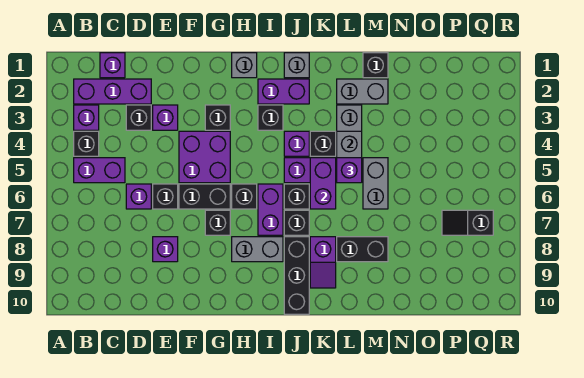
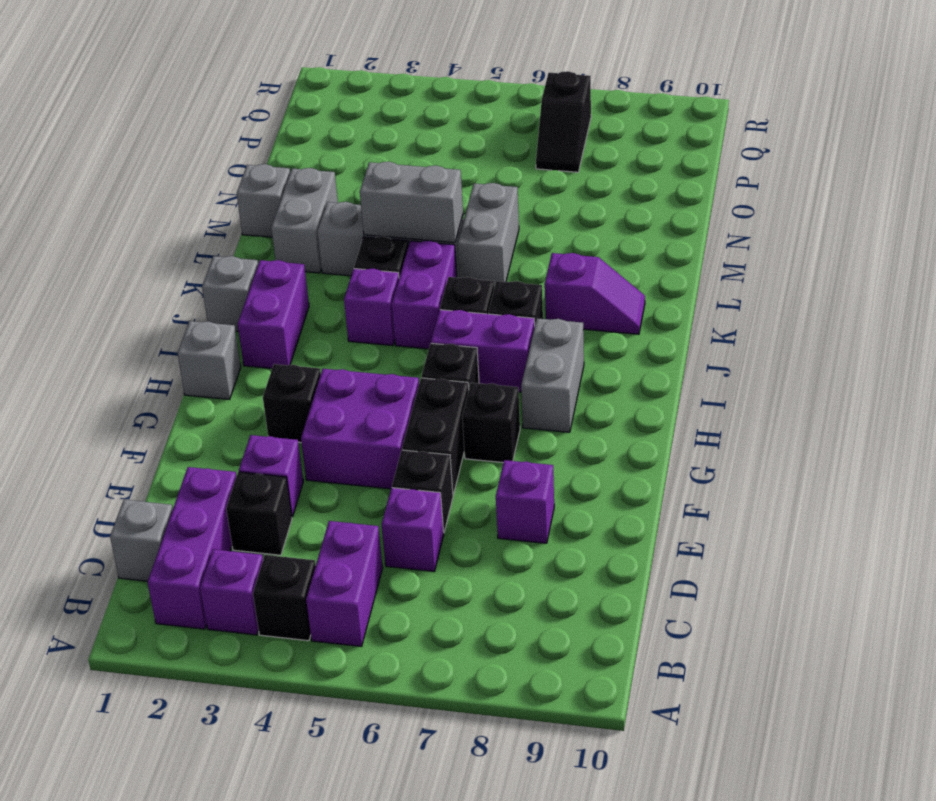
purple brick C1 level 1 -> grey brick C1 level 1
black brick I3 level 1 -> none
black brick J8:J10 level 1 -> none
purple brick K5:K6 level 2 -> none
purple brick L5 level 3 -> none
black brick L8:M8 level 1 -> none
black brick M1 level 1 -> grey brick M1 level 1
grey brick M5:M6 level 1 -> grey brick L6:M6 level 1

